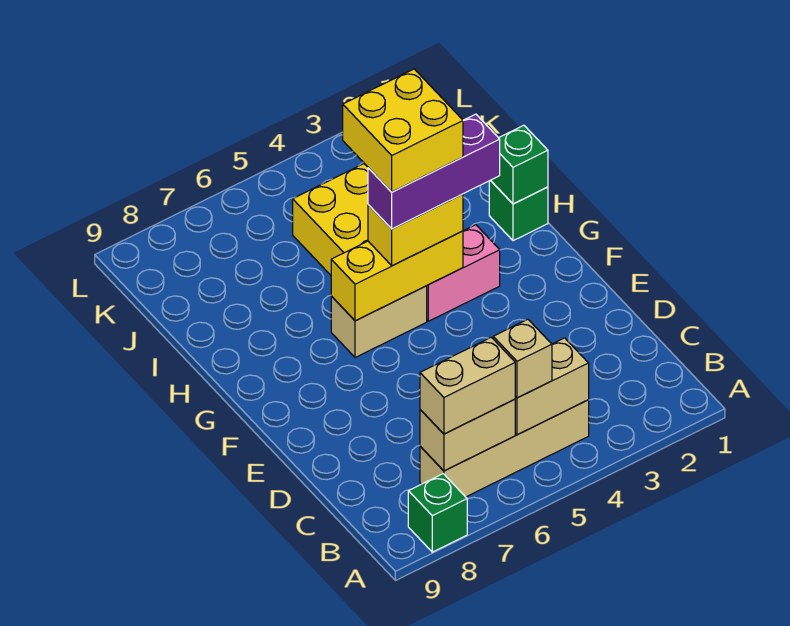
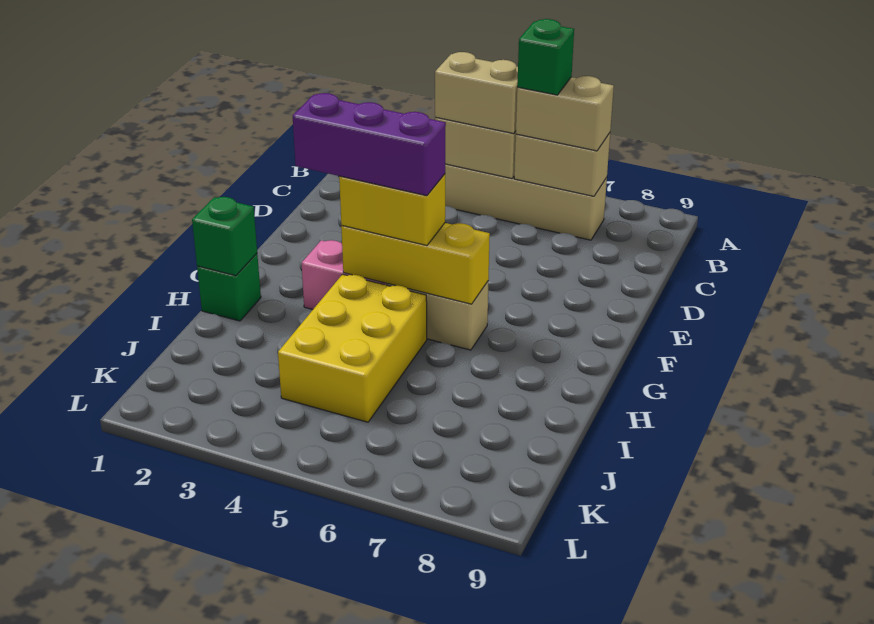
green brick A8 level 1 -> green brick B6 level 4
tan brick B5 level 3 -> tan brick B4:B5 level 3
yellow brick G4:H5 level 5 -> none

